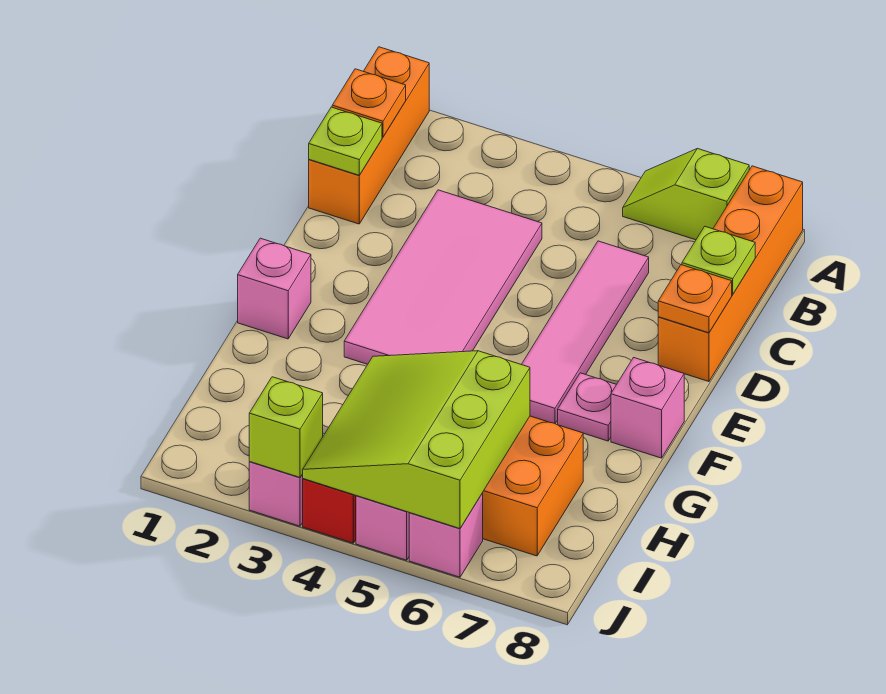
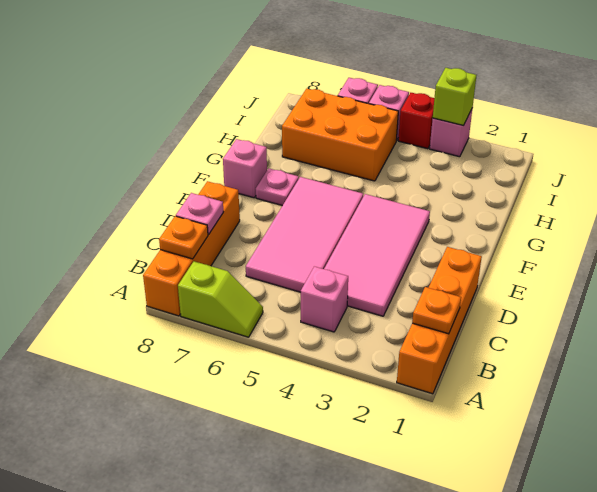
orange brick A1:C1 level 1 -> orange brick A1:D1 level 1
lime plate C1 level 2 -> none
pink tile C6:F6 level 1 -> pink tile C5:F6 level 1
lime plate C8 level 2 -> pink plate C8 level 2
orange plate D8 level 2 -> orange plate B8 level 2
pink brick F1 level 1 -> pink brick B4 level 1
lime slope H4:J6 level 2 top 6 -> none

